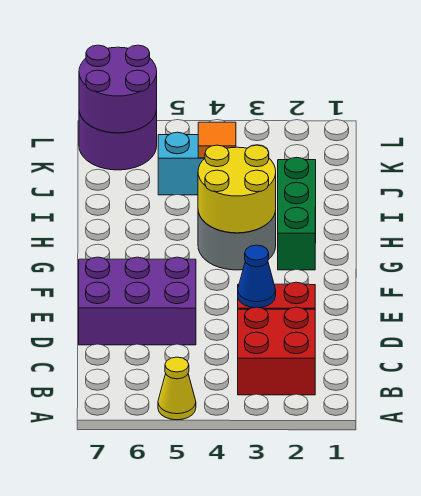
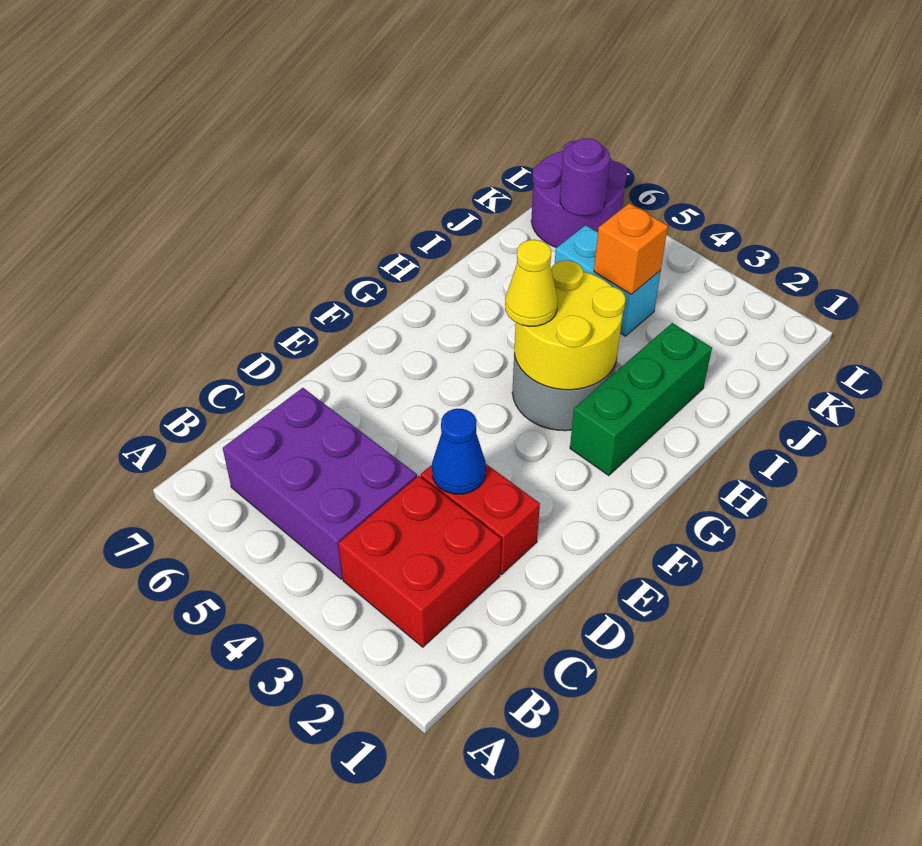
yellow cone A5 level 1 -> yellow cone G4 level 3
purple brick D5:E7 level 1 -> purple brick B4:C6 level 1
orange tile J4 level 2 -> orange brick J4 level 2
purple round brick K6:L7 level 2 -> purple round brick K6 level 2

